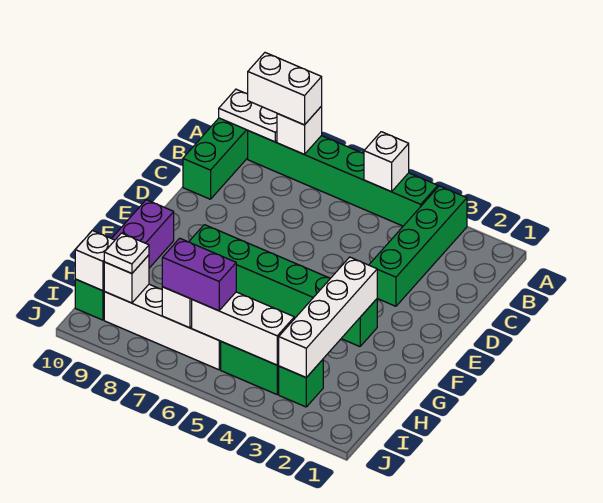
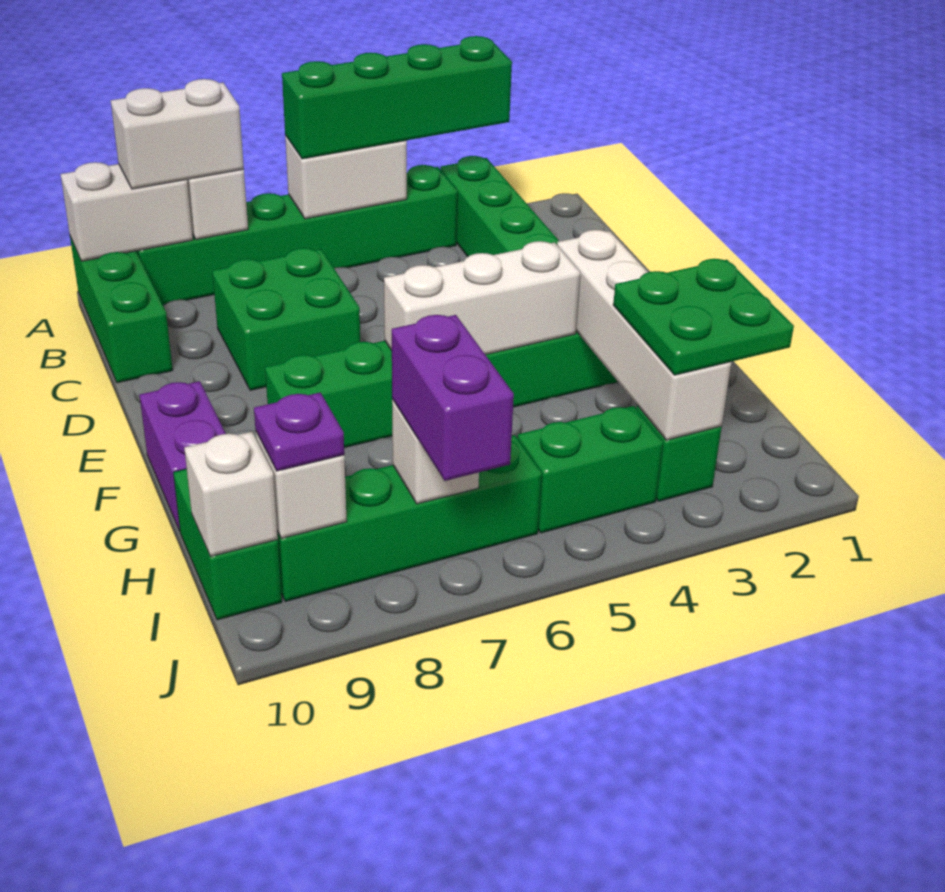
none -> green brick A3:A6 level 3
white brick A5 level 2 -> white brick A5:A6 level 2
white plate A9:A10 level 2 -> white brick A9:A10 level 2
none -> green brick C7:D8 level 1
none -> green plate H2:I3 level 3
white brick I4:I6 level 2 -> white brick F4:F6 level 2
white brick I6:I9 level 1 -> green brick I6:I9 level 1
purple brick I6:I7 level 3 -> purple brick I7:J7 level 3
white plate I9 level 3 -> purple plate I9 level 3

